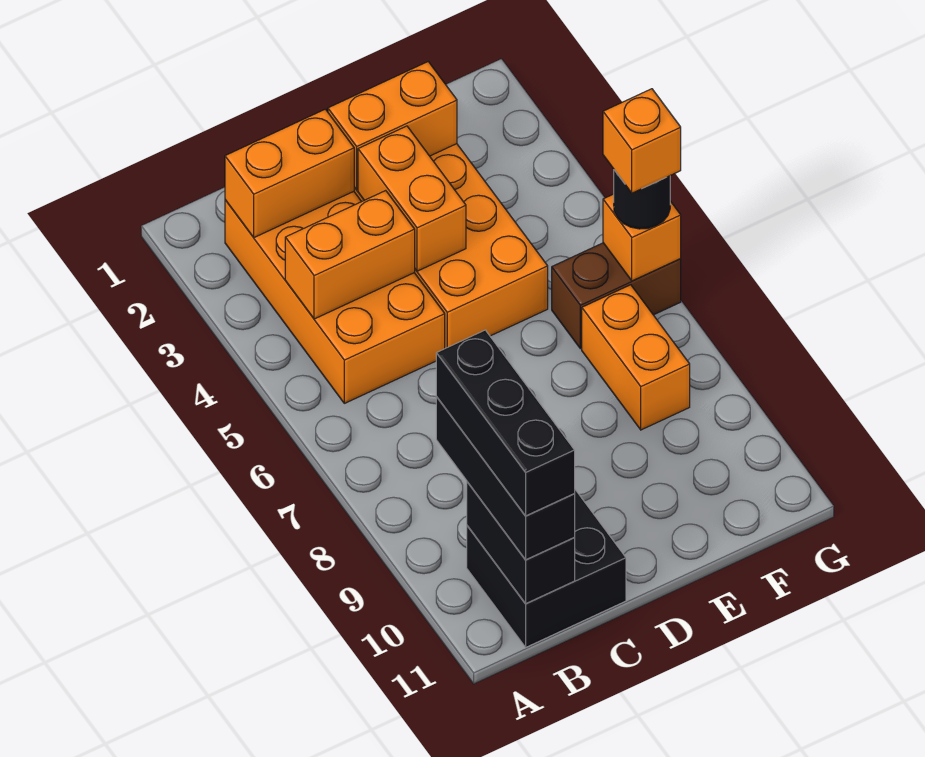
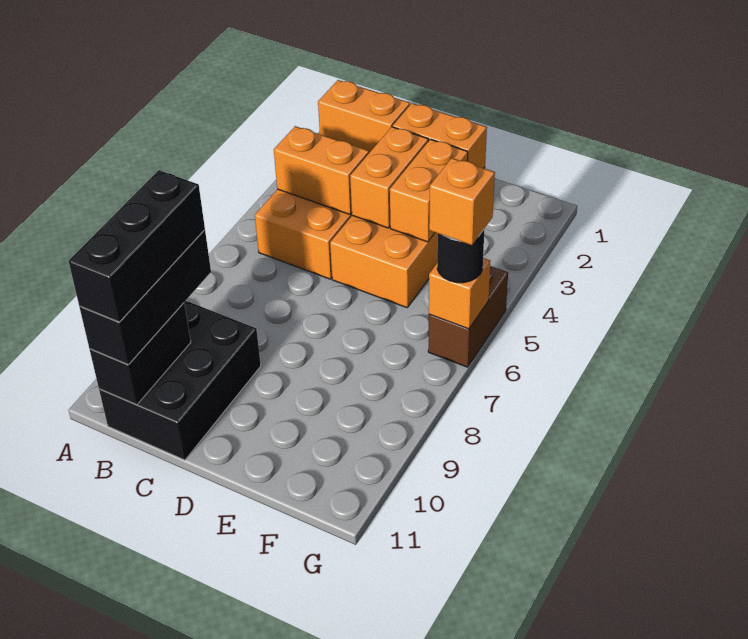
black brick B10:C11 level 1 -> black brick B9:C11 level 1
brown brick F6:G6 level 1 -> brown brick G5:G6 level 1
orange brick F7:F8 level 1 -> orange brick E3:E4 level 2

